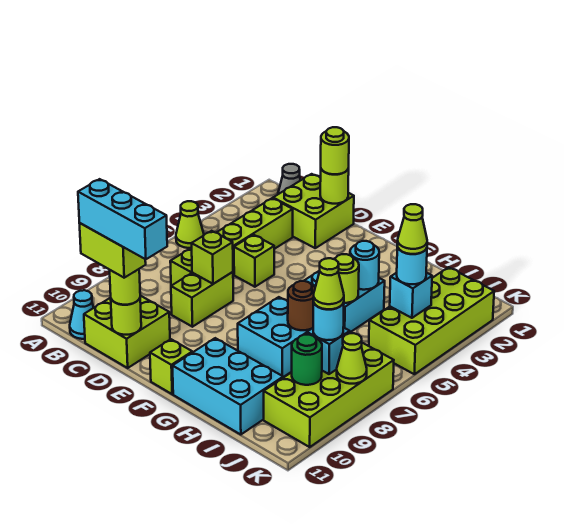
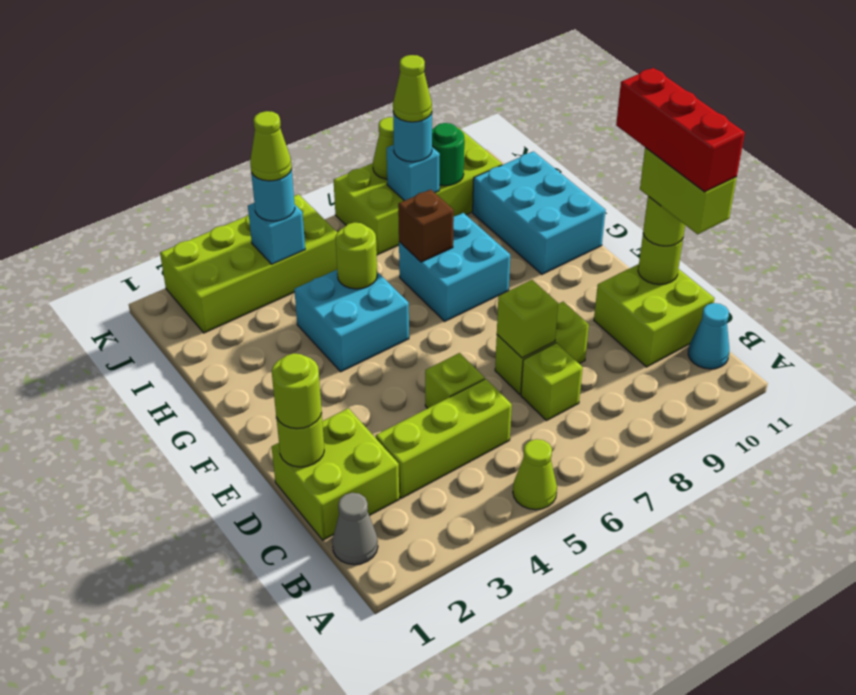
cyan brick C11:E11 level 5 -> red brick C11:E11 level 5
lime brick F11 level 1 -> none
cyan round brick H4 level 2 -> none
brown round brick H7 level 2 -> brown brick H7 level 2

